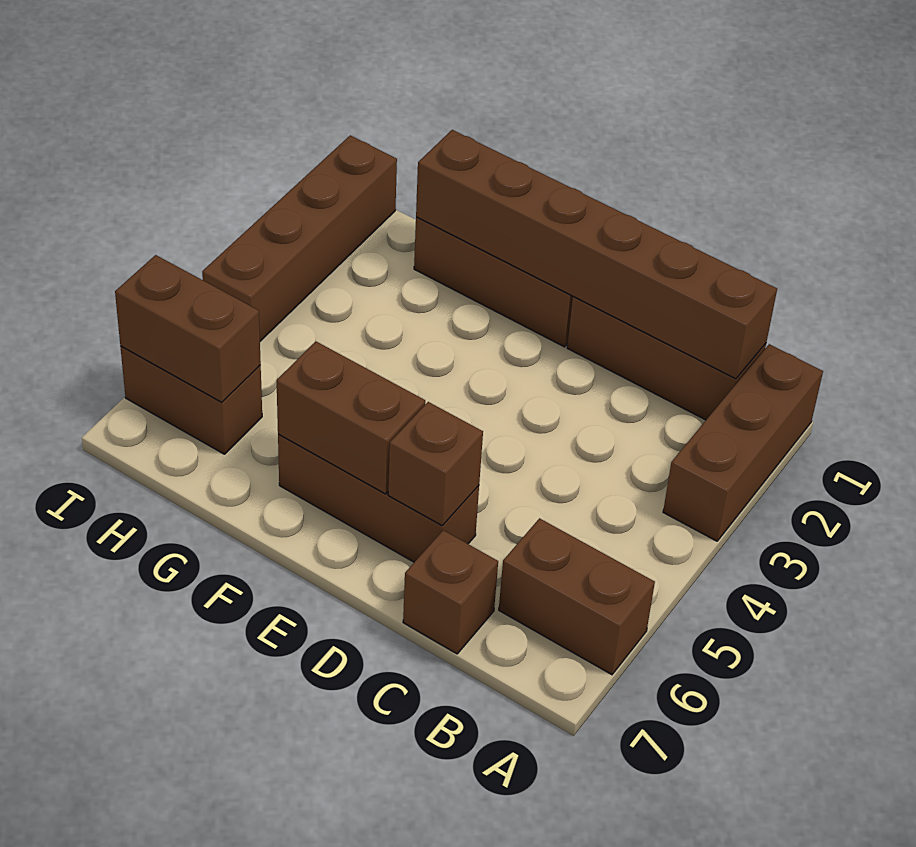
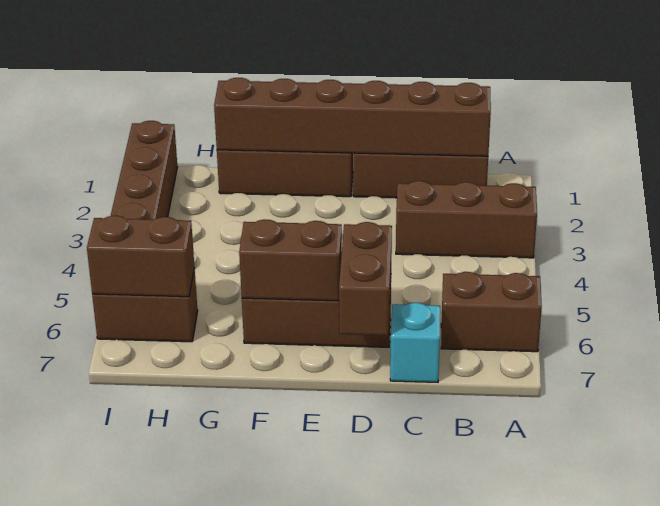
brown brick A1:A3 level 1 -> brown brick A3:C3 level 1
brown brick C7 level 1 -> cyan brick C7 level 1
brown brick D6 level 2 -> brown brick D6:D7 level 2

